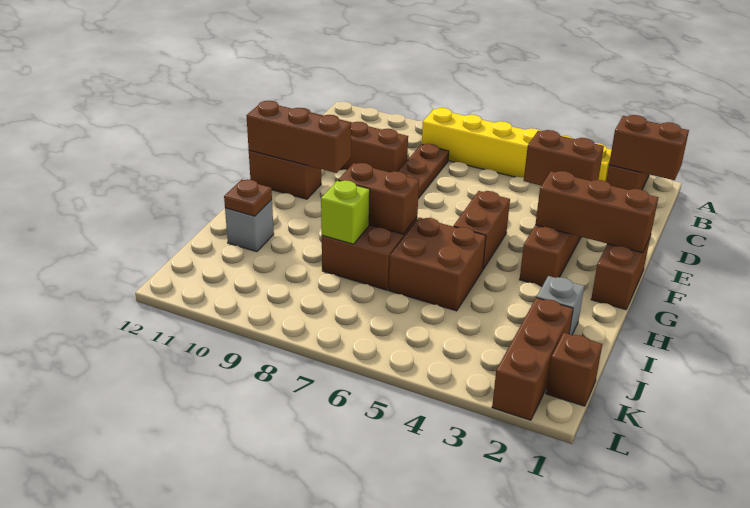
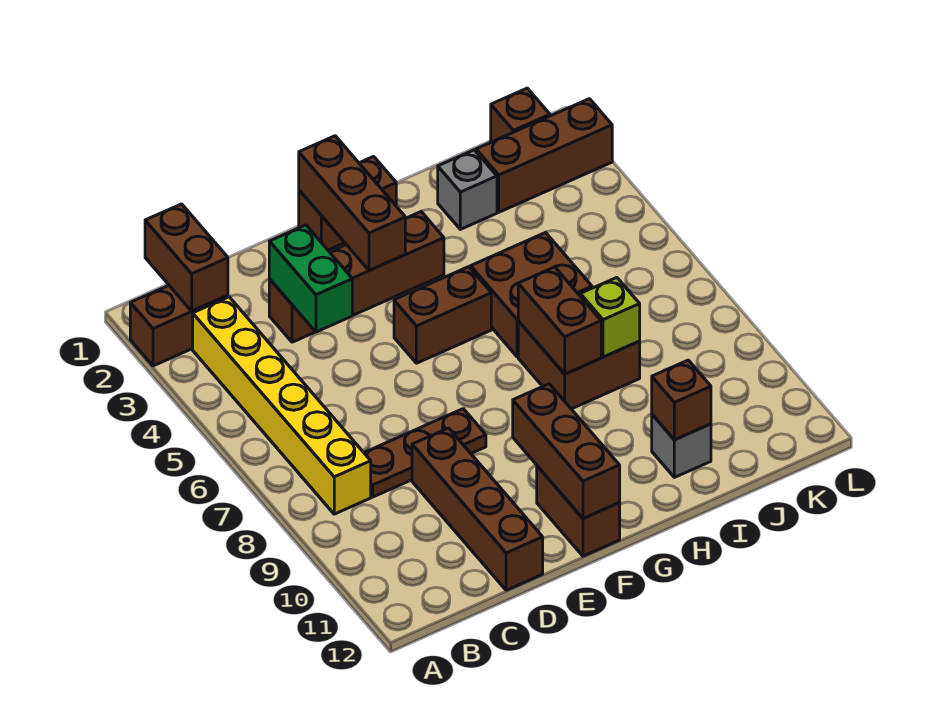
brown brick D3:D4 level 2 -> green brick D3:D4 level 2
brown plate I11 level 2 -> brown brick I11 level 2

